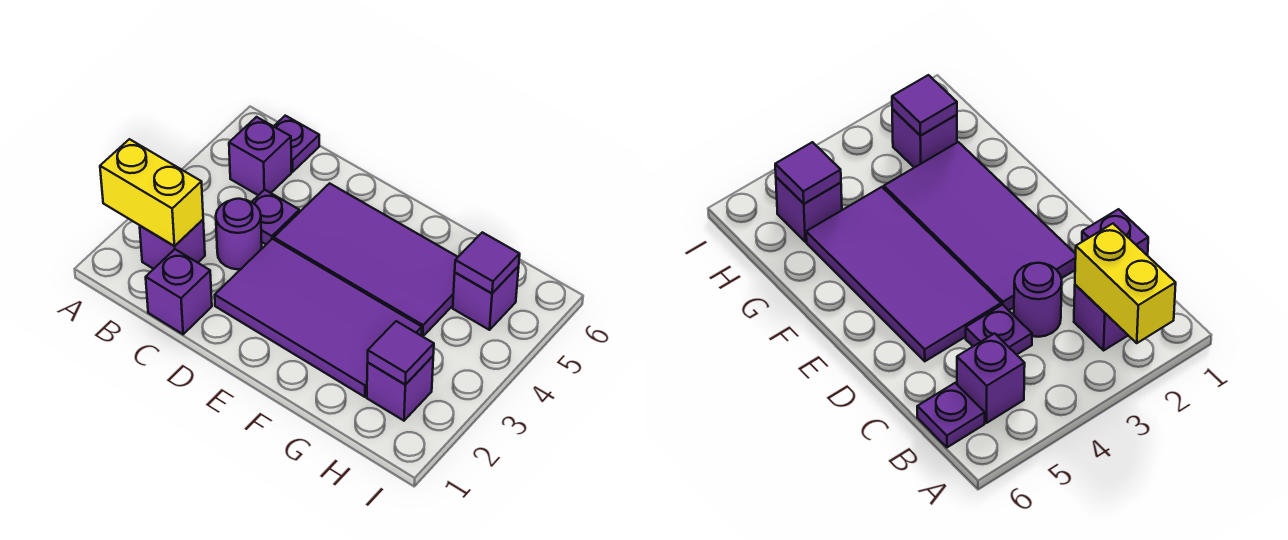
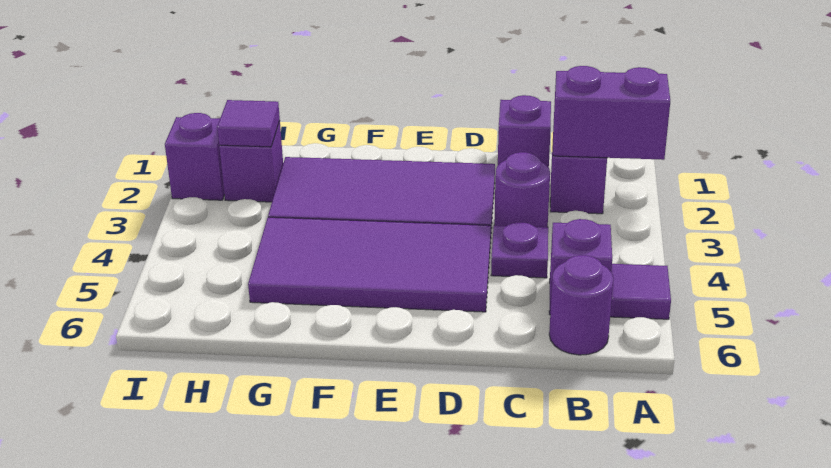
yellow brick A2:B2 level 2 -> purple brick A2:B2 level 2
purple plate B6 level 1 -> purple round brick B6 level 1
purple brick H5 level 1 -> purple brick I2 level 1
purple tile H5 level 2 -> purple tile A5 level 1

